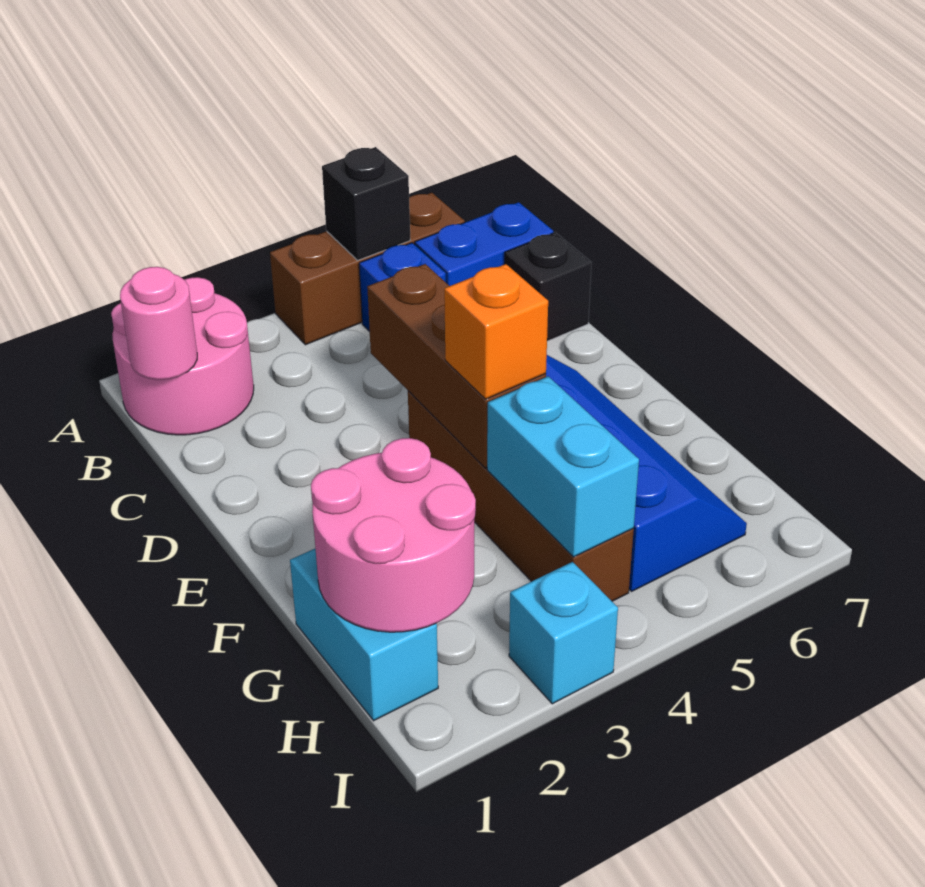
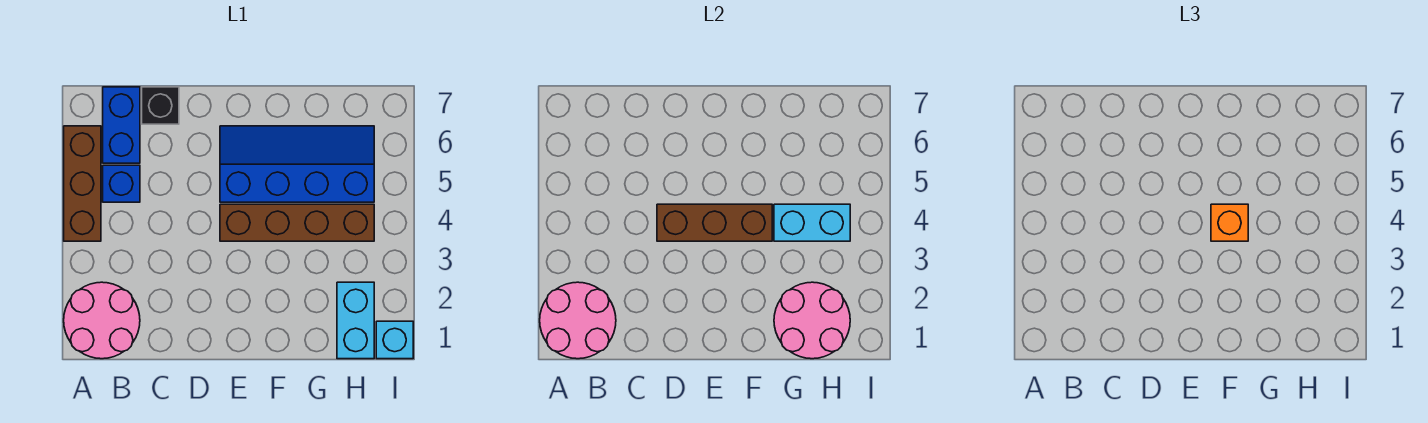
black brick A5 level 2 -> none
pink round brick B1 level 2 -> pink round brick A1:B2 level 2
cyan brick G1:H1 level 1 -> cyan brick H1:H2 level 1
cyan brick I3 level 1 -> cyan brick I1 level 1

